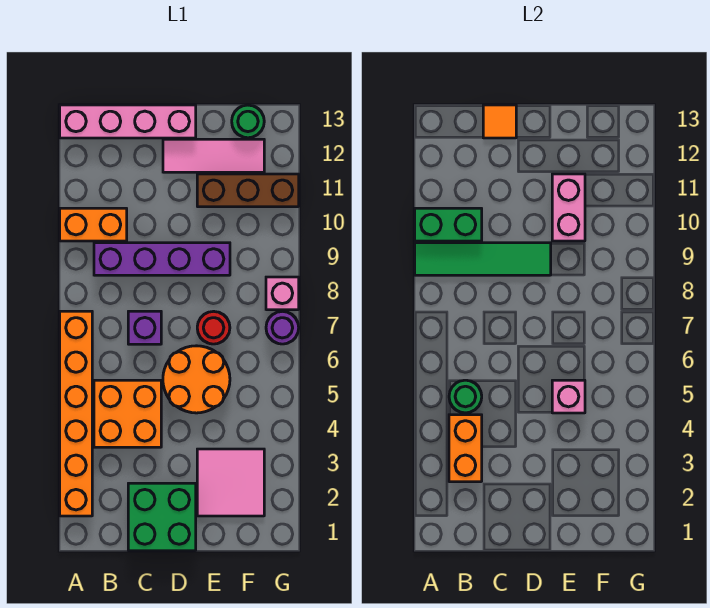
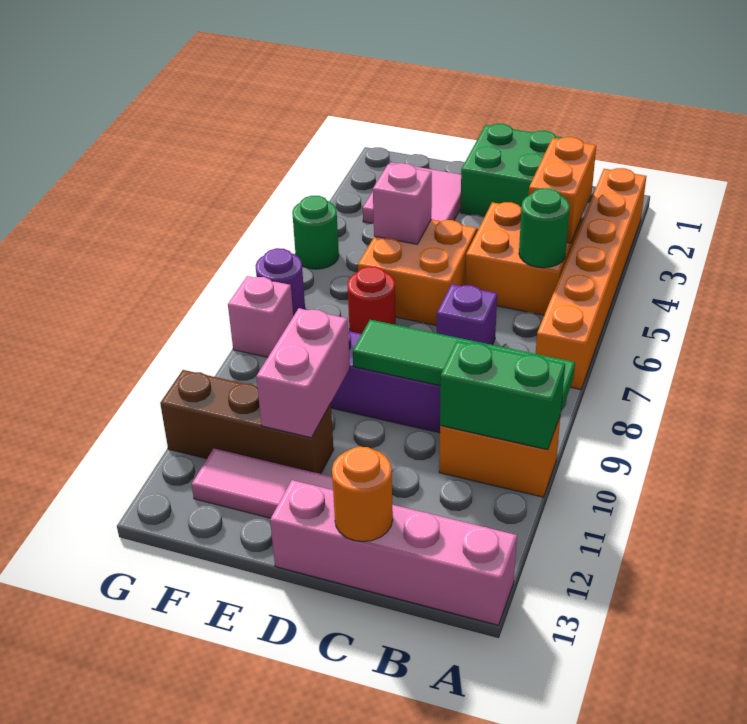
orange tile C13 level 2 -> orange round brick C13 level 2
orange round brick D5:E6 level 1 -> orange brick D5:E6 level 1
green round brick F13 level 1 -> green round brick G5 level 1

